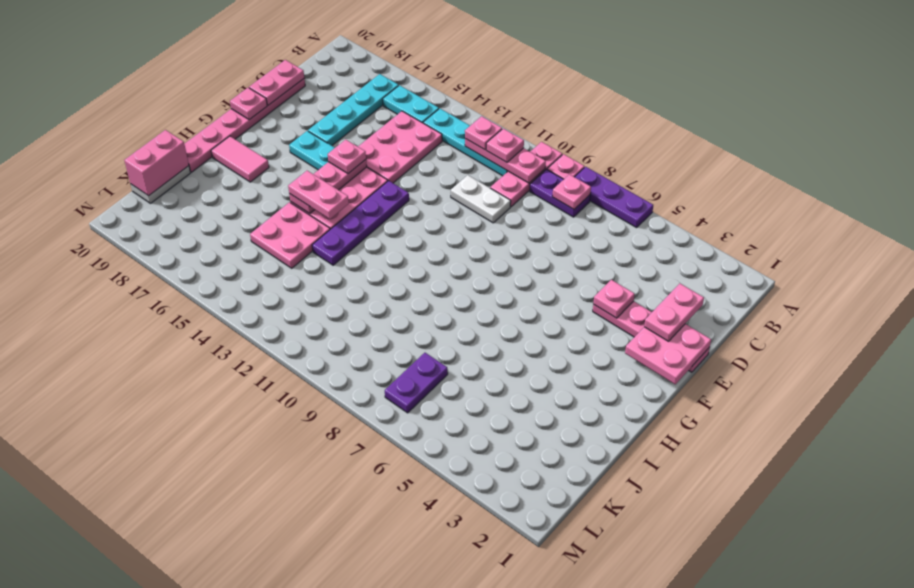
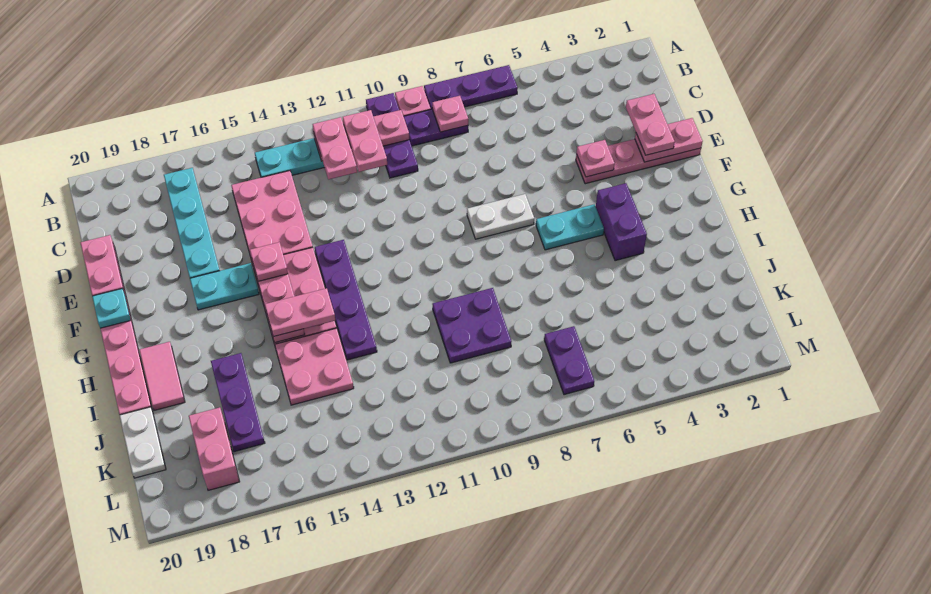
pink plate A10:C10 level 1 -> purple plate A10:C10 level 1
pink plate B11 level 3 -> pink plate B11:C11 level 3
pink plate B12 level 3 -> pink plate B12:C12 level 3
cyan plate B15:B16 level 1 -> cyan plate G5:G6 level 1
white plate D10:D11 level 1 -> white plate F7:F8 level 1
pink plate E1:F2 level 2 -> pink plate E1:E2 level 2
pink plate F20 level 2 -> cyan plate F20 level 2
none -> purple brick G4:H4 level 1
pink tile H18:H19 level 1 -> pink tile H19:I19 level 1
none -> purple plate I9:J10 level 1
none -> purple plate I17:K17 level 1
pink brick J20:K20 level 2 -> pink brick K18:L18 level 1

